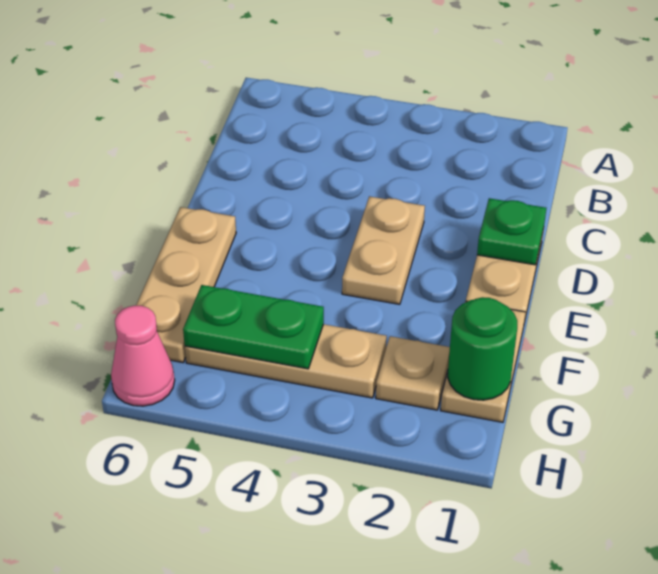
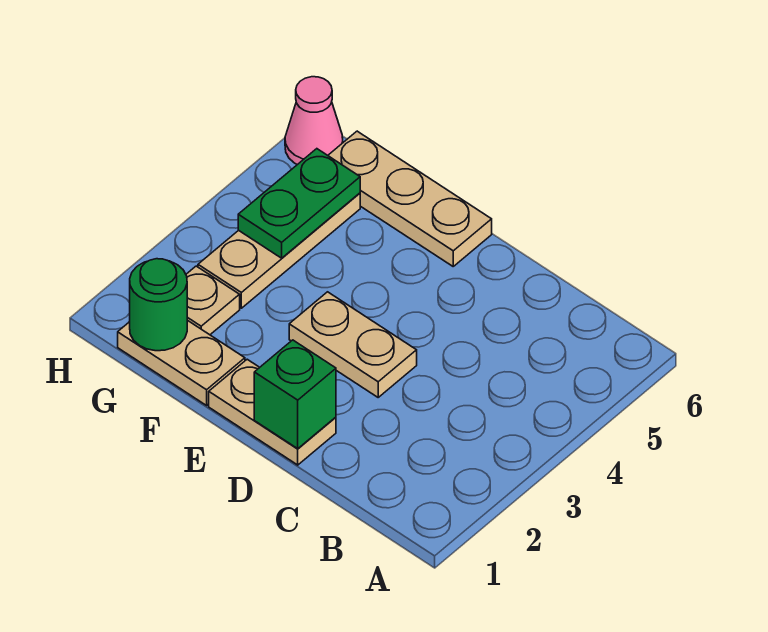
green plate D1 level 2 -> green brick D1 level 2

